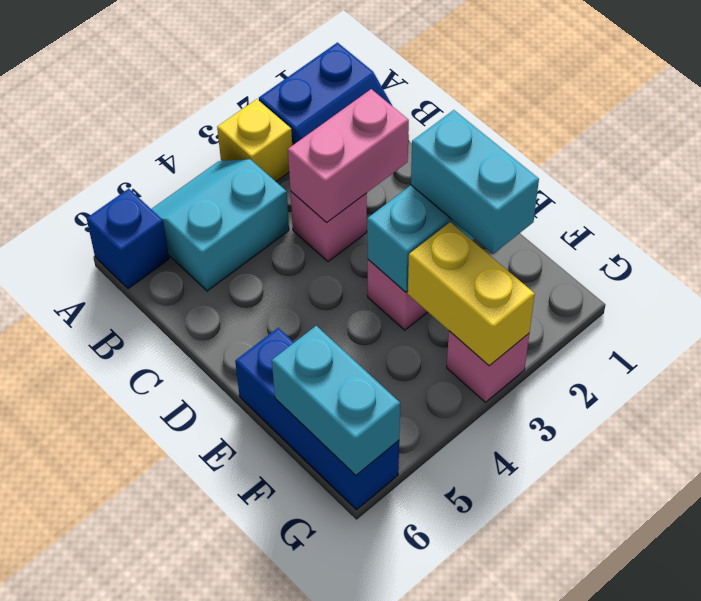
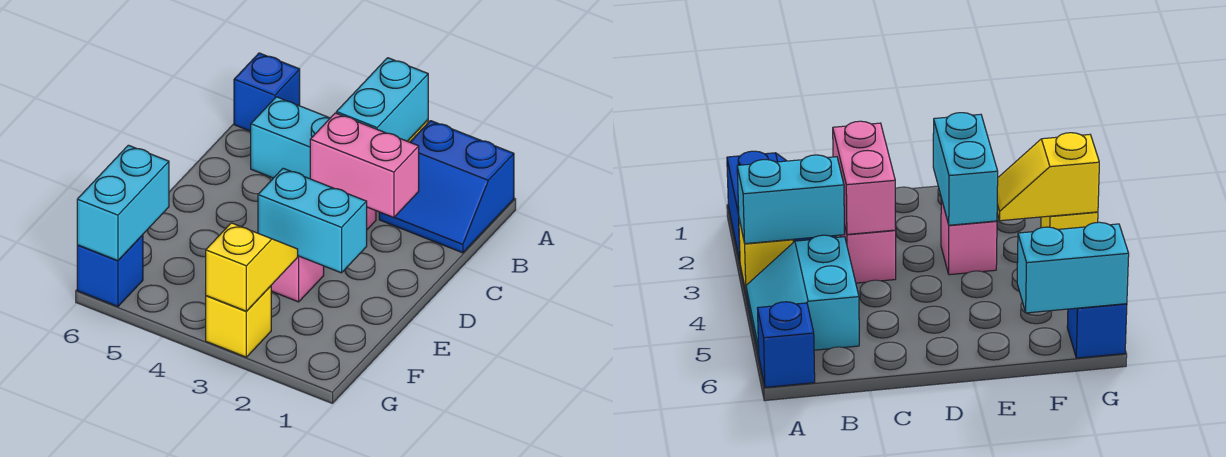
cyan brick E2:F2 level 3 -> cyan brick A3:B3 level 2
blue brick E6:G6 level 1 -> blue brick G6 level 1
yellow brick F3:G3 level 2 -> yellow slope F3:G3 level 2 top G
pink brick G3 level 1 -> yellow brick G3 level 1

